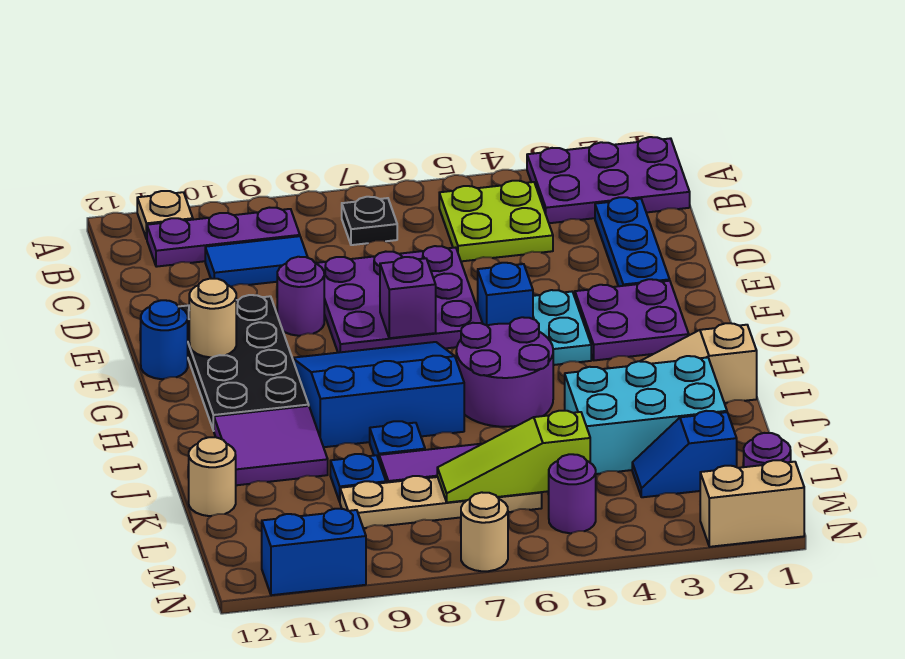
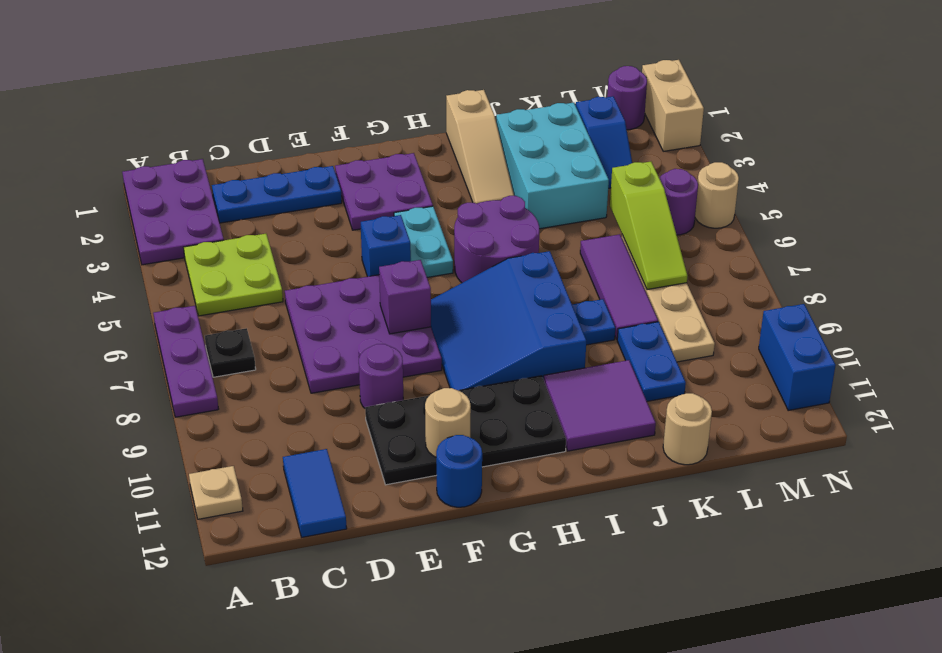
purple plate B9:B11 level 1 -> purple plate A6:A8 level 1
blue tile C9:C10 level 1 -> blue tile C11:C12 level 1
cyan plate F4:G4 level 1 -> cyan plate G4:G5 level 1
blue plate K9 level 1 -> blue plate K9:K10 level 1
tan round brick N7 level 1 -> tan round brick N5 level 1

